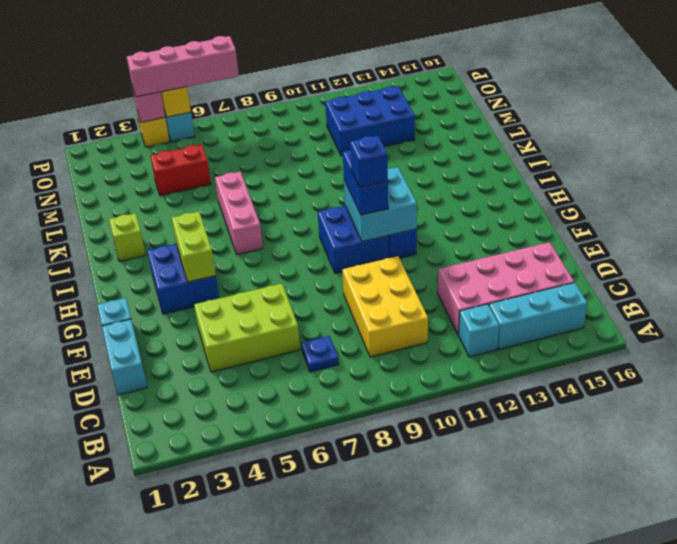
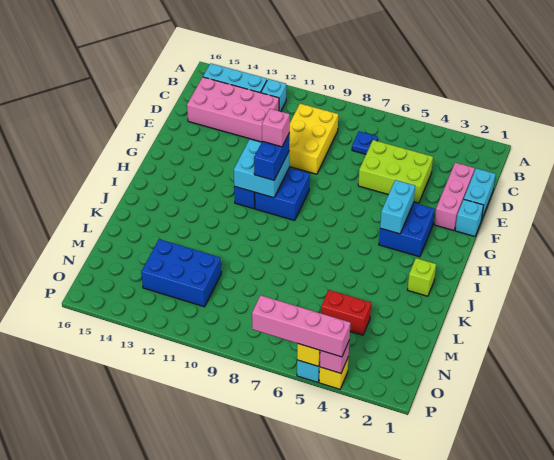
lime brick G4:H4 level 2 -> cyan brick G4:H4 level 2
blue brick G10 level 4 -> pink brick G10 level 4
pink brick I6:K6 level 1 -> pink brick D2:F2 level 1

